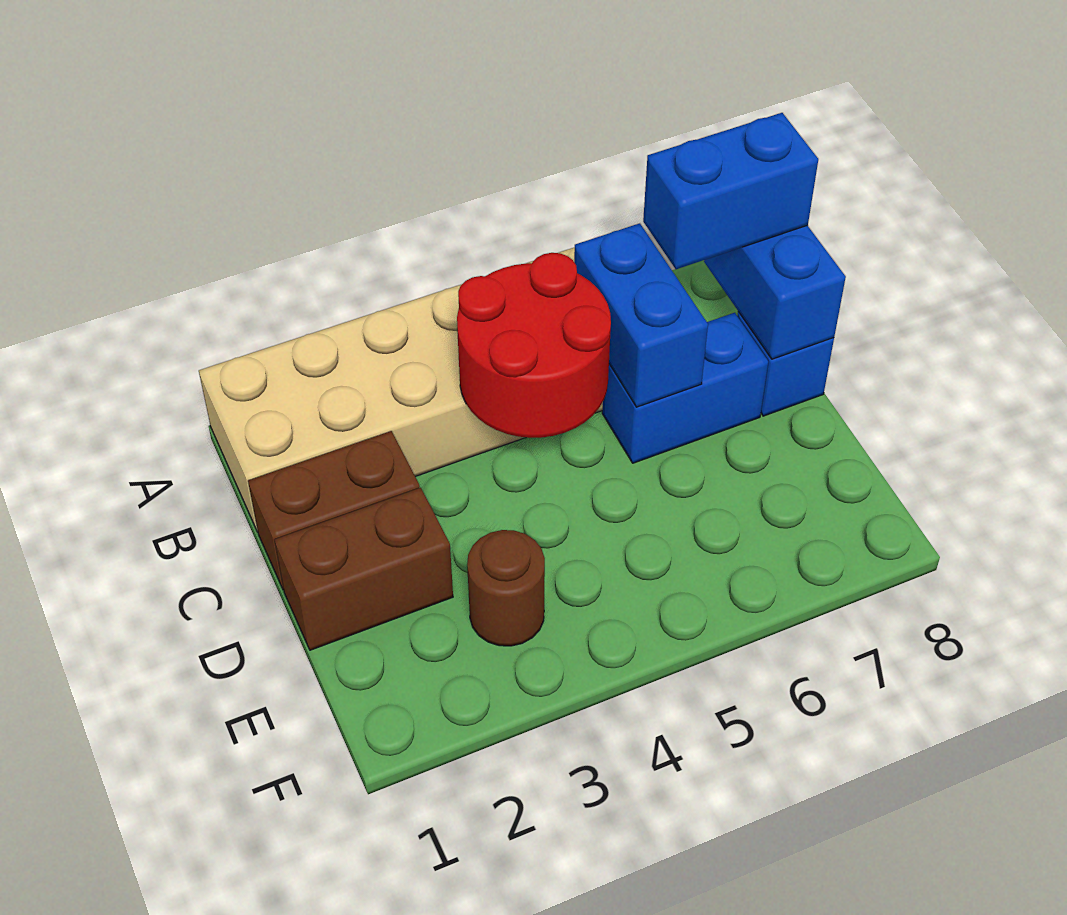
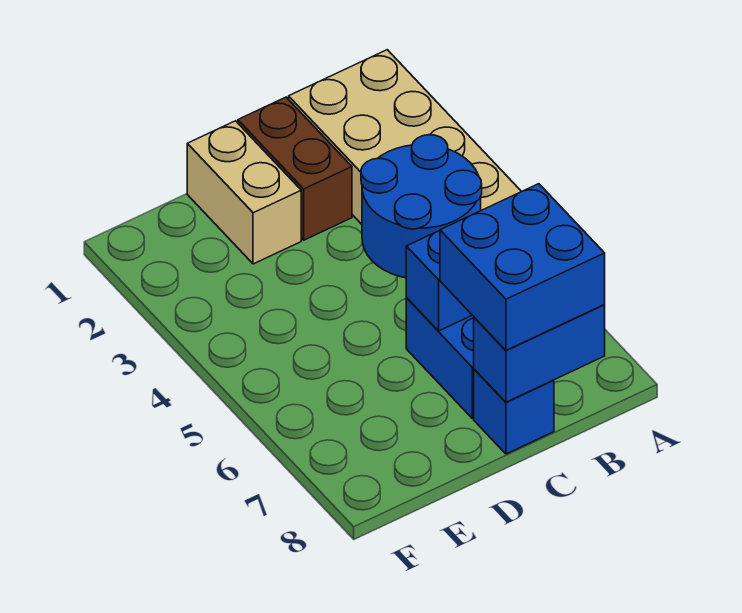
red round brick B4:C5 level 2 -> blue round brick B4:C5 level 2
blue brick B7:B8 level 3 -> blue brick B7:C8 level 3
brown brick D1:D2 level 1 -> tan brick D1:D2 level 1
brown round brick E3 level 1 -> none

